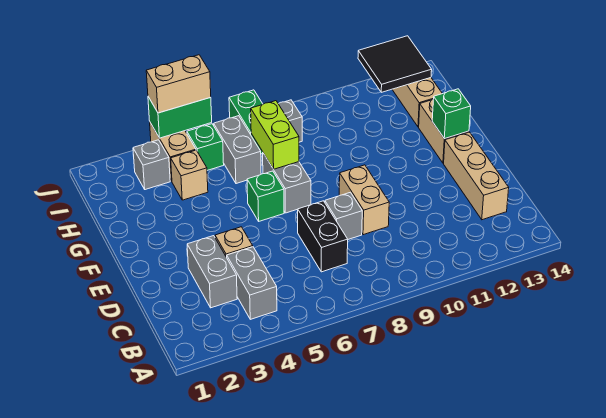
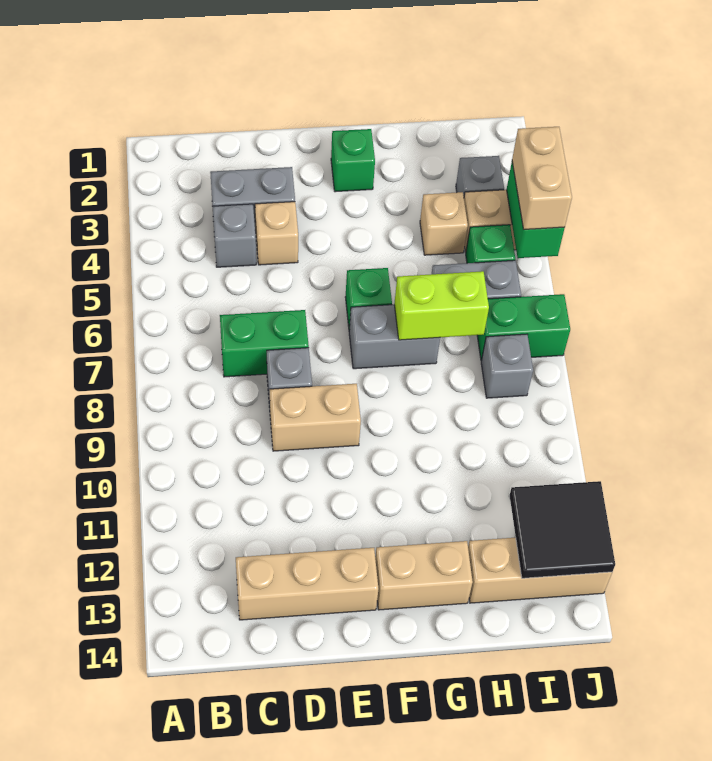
grey brick B4:C4 level 1 -> grey brick C4 level 1
black brick C7:D7 level 1 -> green brick C7:D7 level 1
green brick F13 level 2 -> green brick F2 level 1

